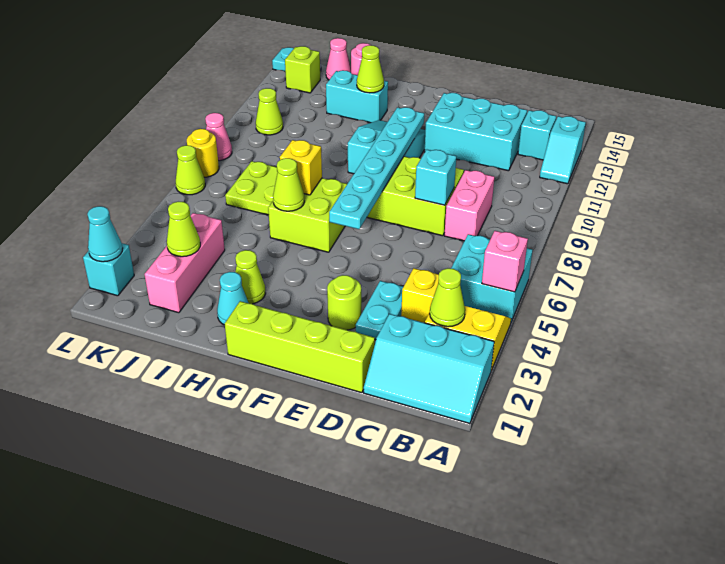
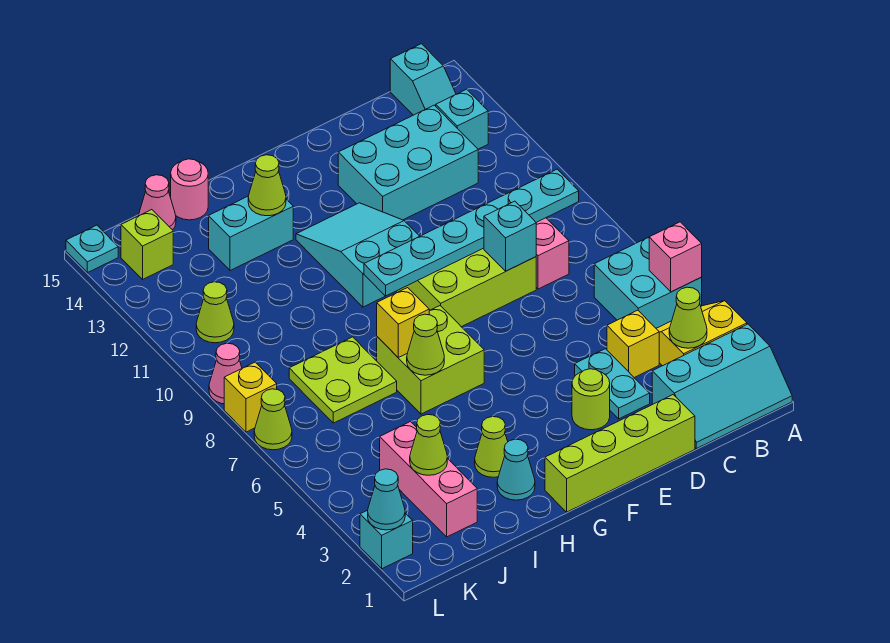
cyan slope A12:A13 level 1 top 13 -> cyan slope B14:B15 level 1 top 15
cyan plate F6:F11 level 2 -> cyan plate B9:G9 level 2
yellow round brick L8 level 1 -> yellow brick L8 level 1

